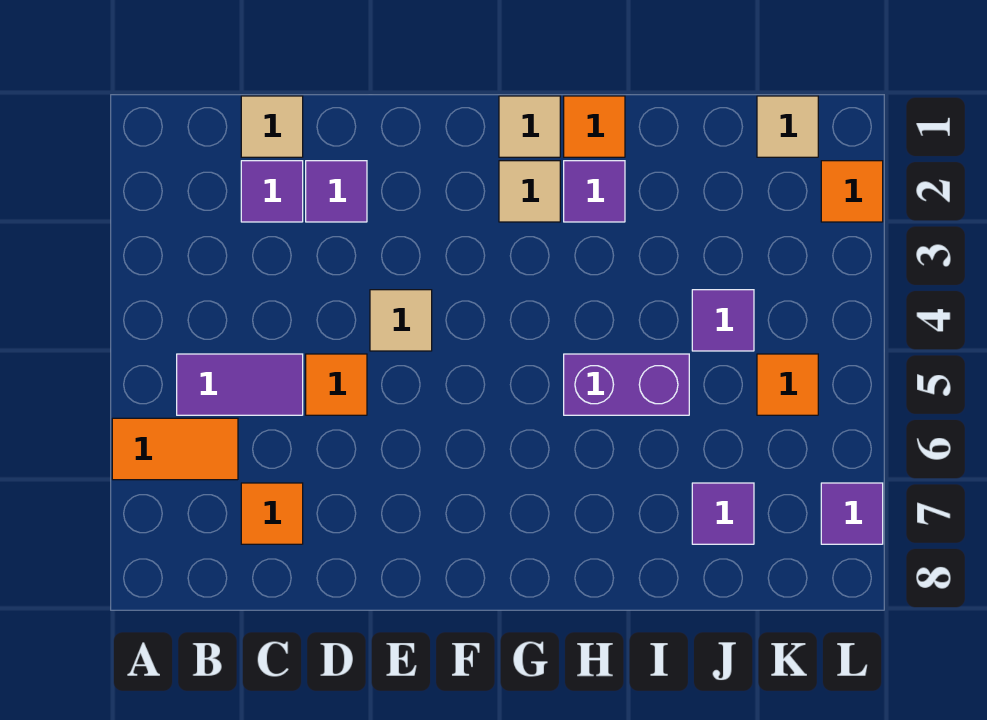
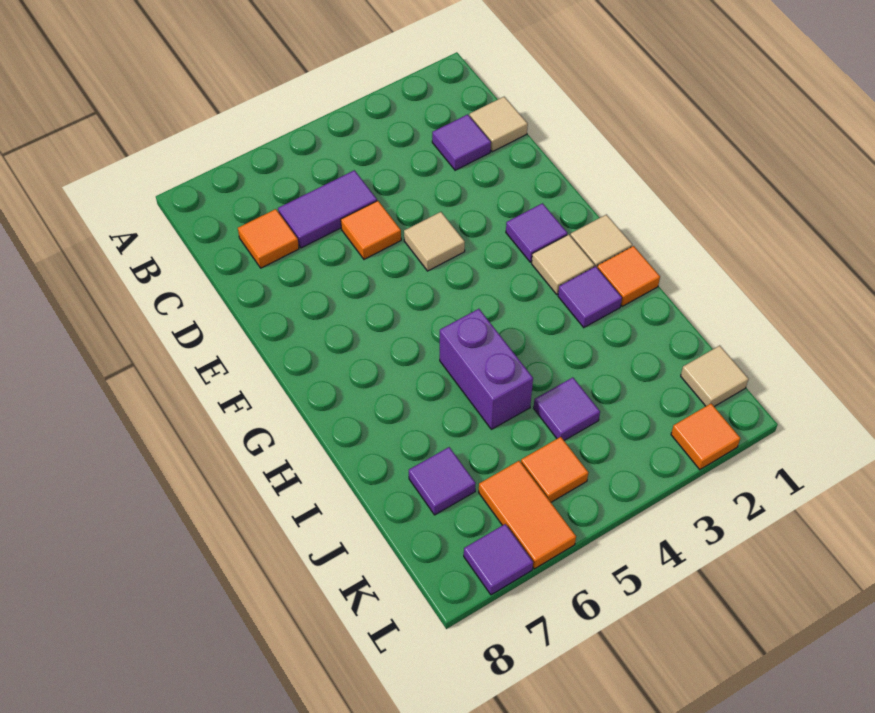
orange tile A6:B6 level 1 -> orange tile K6:L6 level 1
purple tile B5:C5 level 1 -> purple tile C5:C6 level 1
purple tile D2 level 1 -> purple tile F2 level 1

